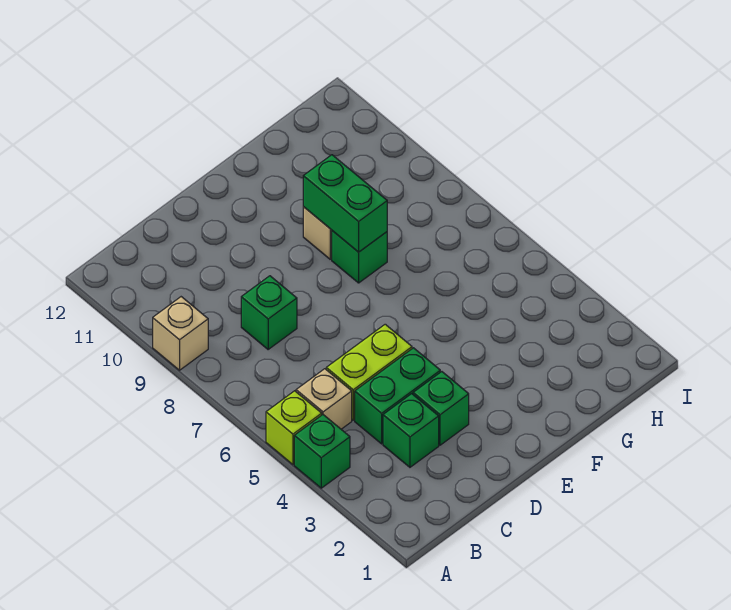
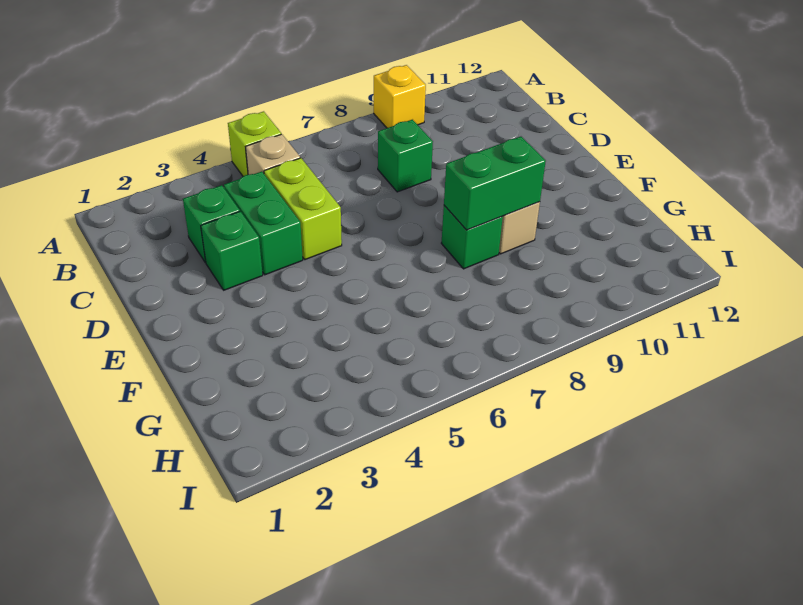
green brick A4 level 1 -> none
tan brick A9 level 1 -> yellow brick A9 level 1

